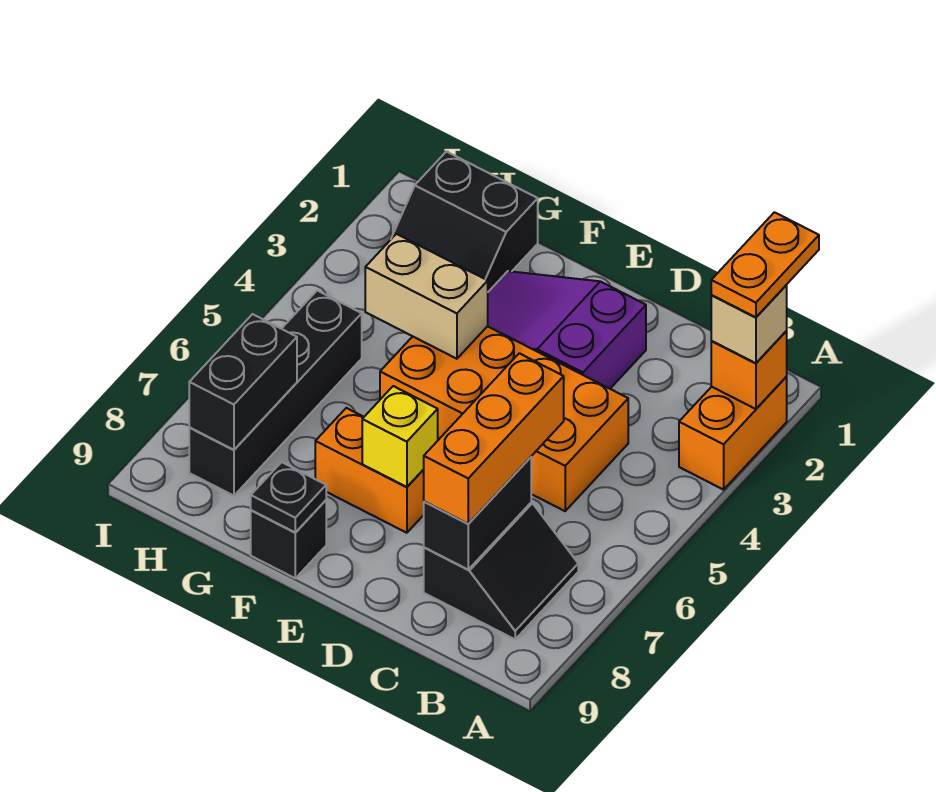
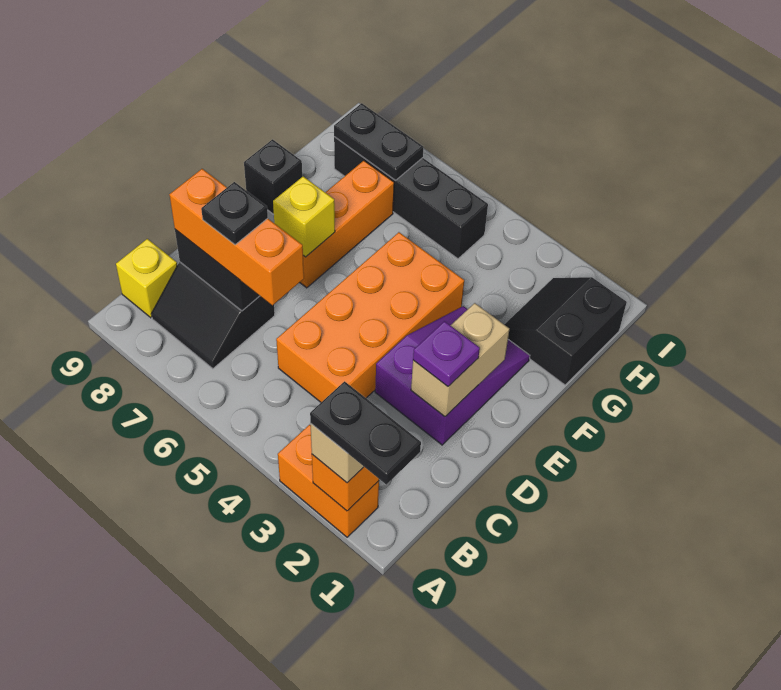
orange plate A1:A2 level 4 -> black plate A1:A2 level 4
none -> yellow brick B9 level 1
none -> purple plate D2 level 3
orange brick E7:F7 level 1 -> orange brick E7:G7 level 1
tan brick F4:G4 level 2 -> tan brick D2:E2 level 2
black plate F9 level 2 -> black plate C7 level 4
black brick H7:H8 level 2 -> black plate H7:H8 level 2

